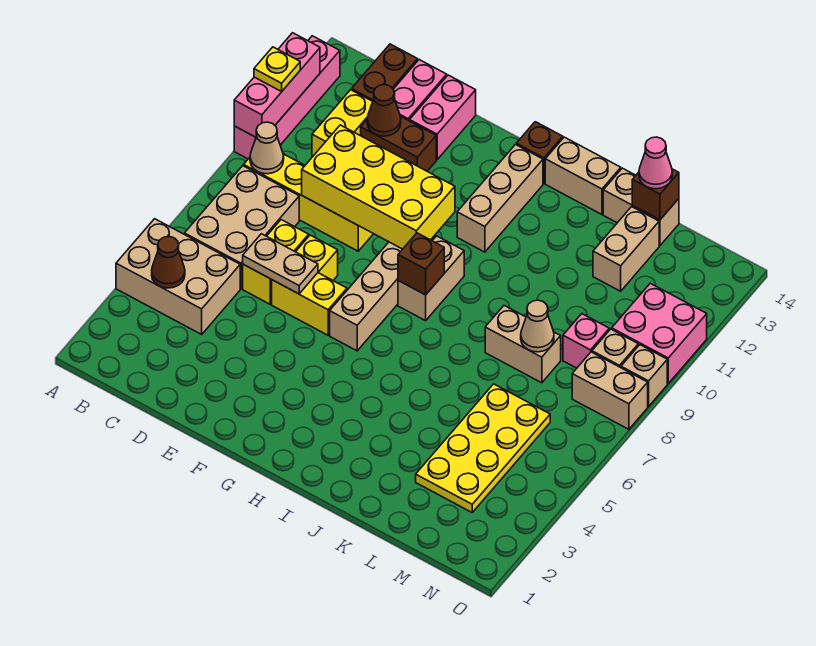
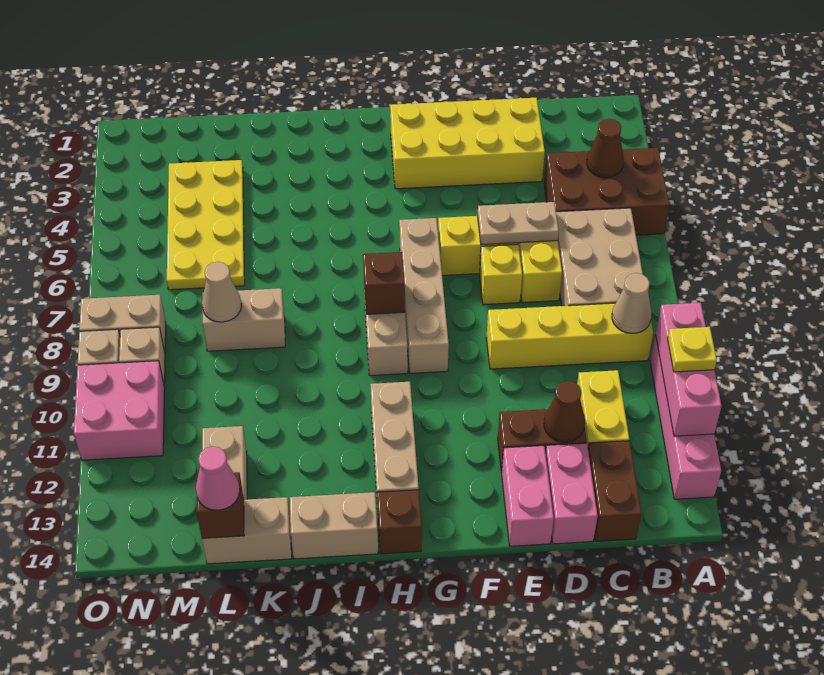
tan brick A4:C5 level 1 -> brown brick A4:C5 level 1
yellow brick D9:G10 level 2 -> yellow brick D2:G3 level 1
pink brick M9 level 1 -> none

